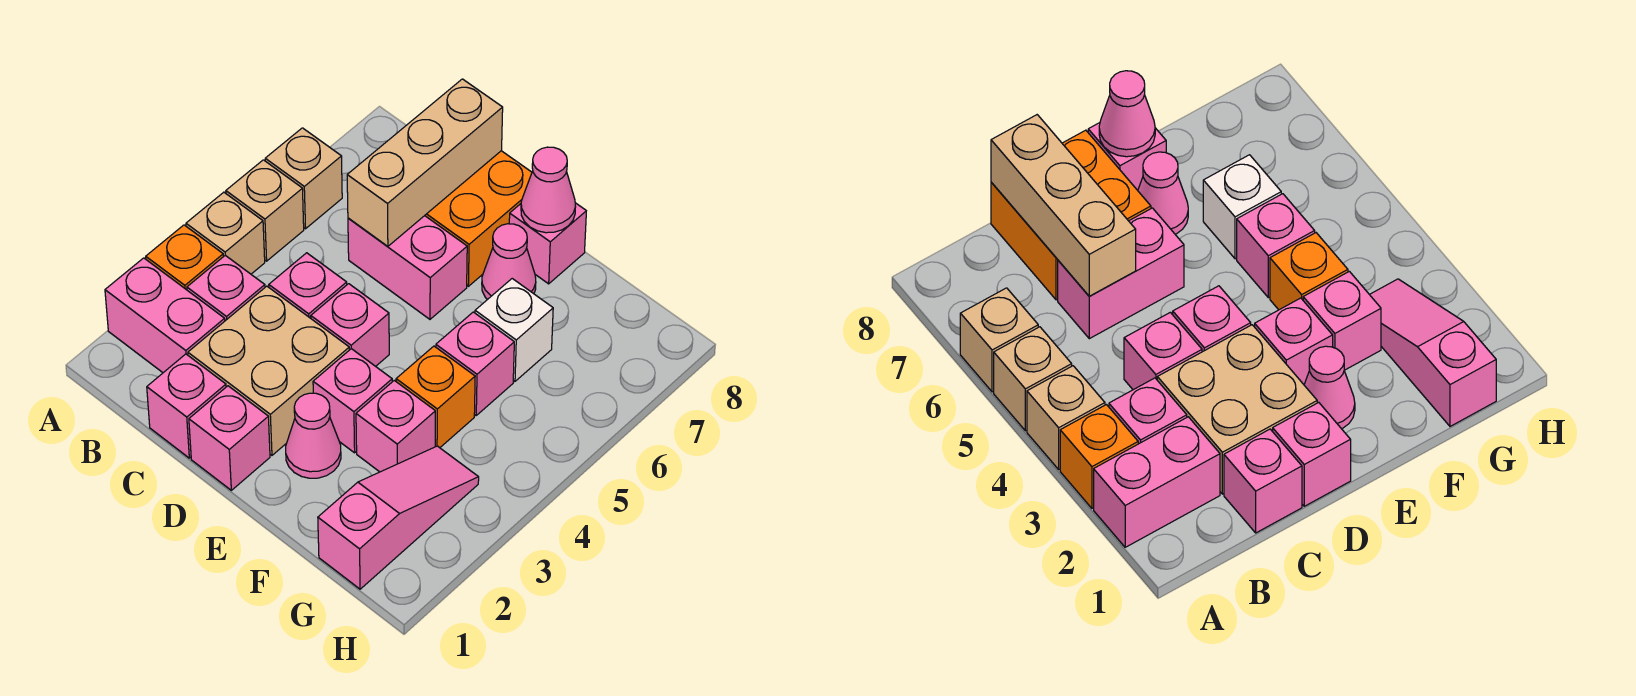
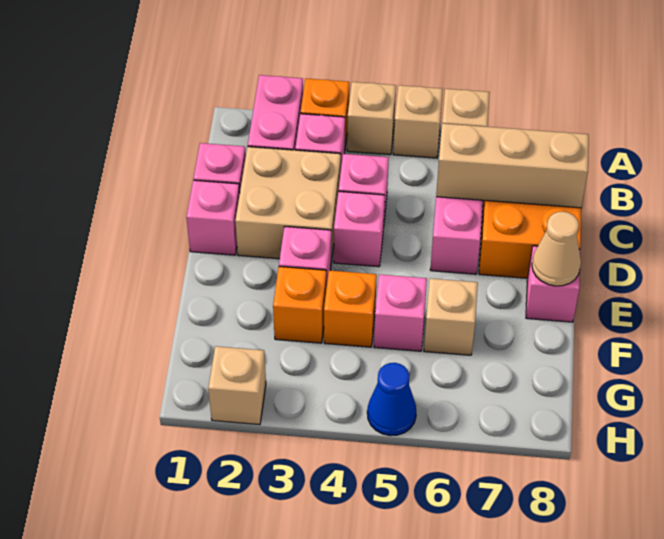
pink cone E2 level 1 -> none
pink cone E7 level 1 -> none
pink cone E8 level 2 -> tan cone E8 level 2
pink brick F3 level 1 -> orange brick F3 level 1
white brick F6 level 1 -> tan brick F6 level 1
pink slope G1:G3 level 1 top 1 -> none
none -> tan brick H2 level 1
none -> blue cone H5 level 1

